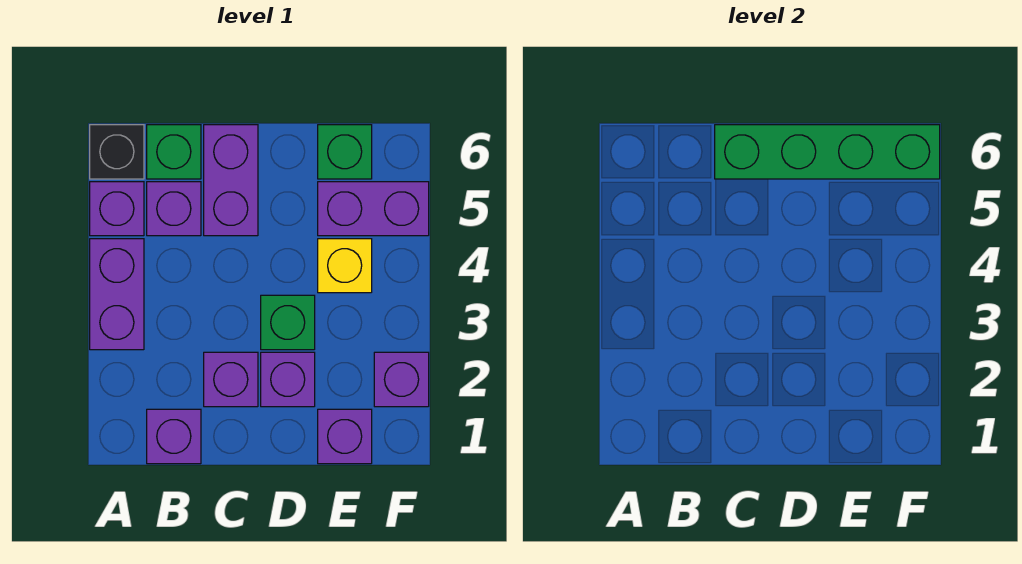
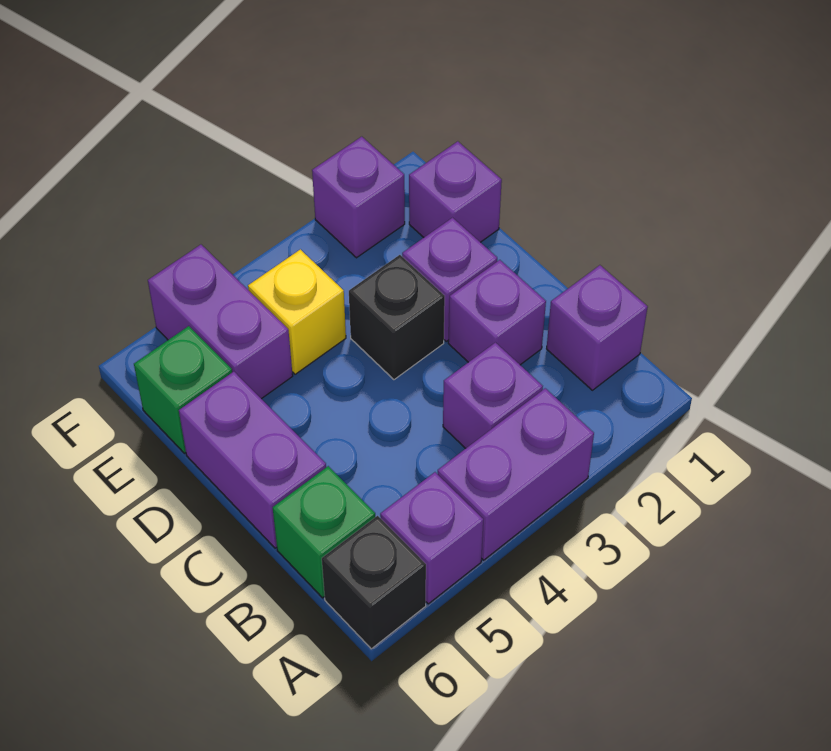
purple brick B5 level 1 -> purple brick B3 level 1
purple brick C5:C6 level 1 -> purple brick C6:D6 level 1
green brick C6:F6 level 2 -> none
green brick D3 level 1 -> black brick D3 level 1

